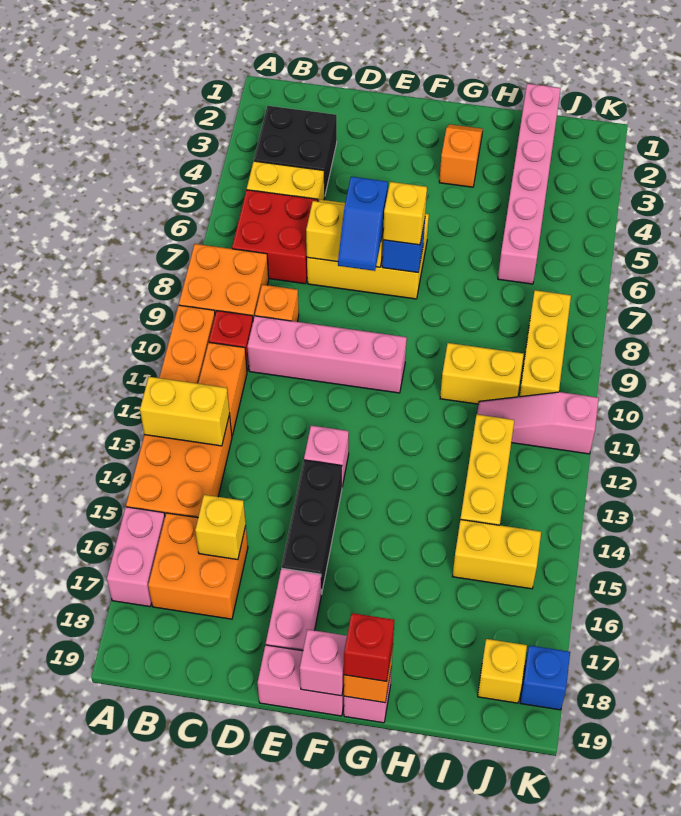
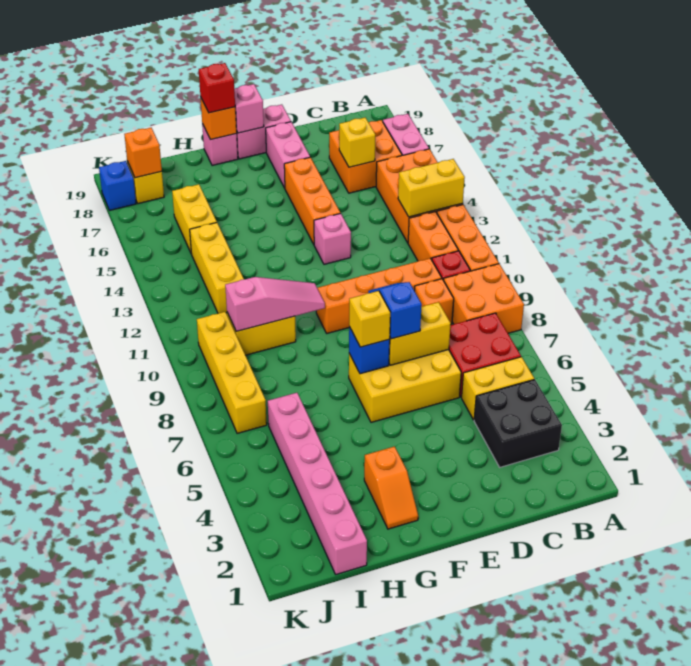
pink brick C10:F10 level 1 -> orange brick C10:F10 level 1
black brick E14:E16 level 1 -> orange brick E14:E16 level 1
pink slope I11:K11 level 1 top K -> pink slope G10:I10 level 2 top I
yellow brick I15:J15 level 1 -> yellow brick I15:I16 level 1
yellow brick J8:J10 level 1 -> yellow brick J7:J10 level 1
none -> orange brick J18 level 2

